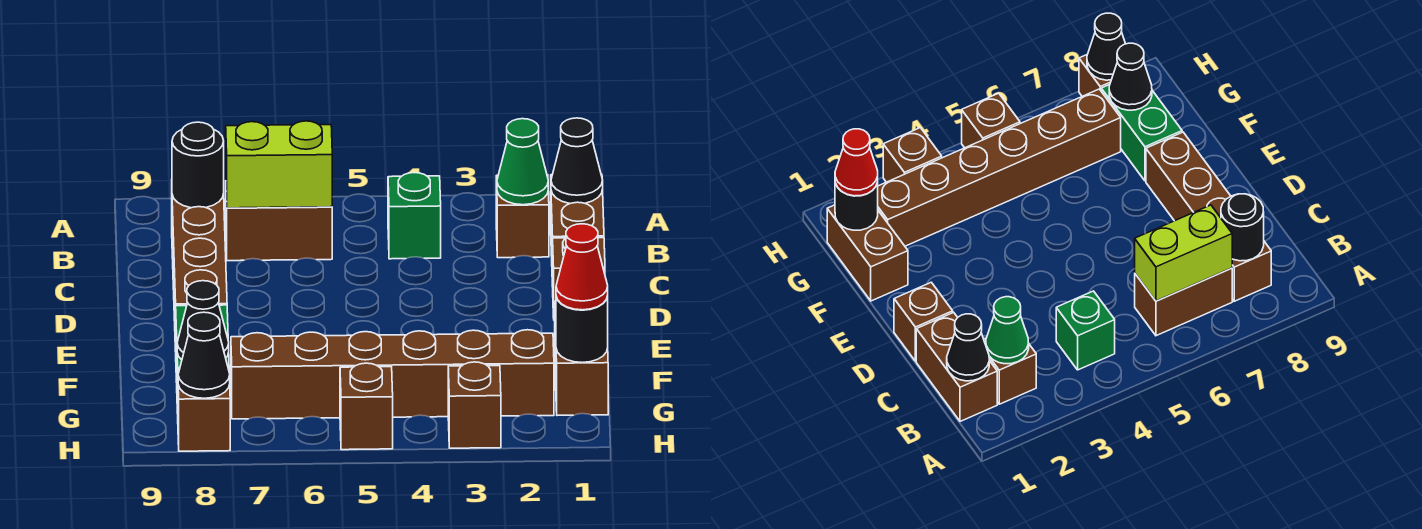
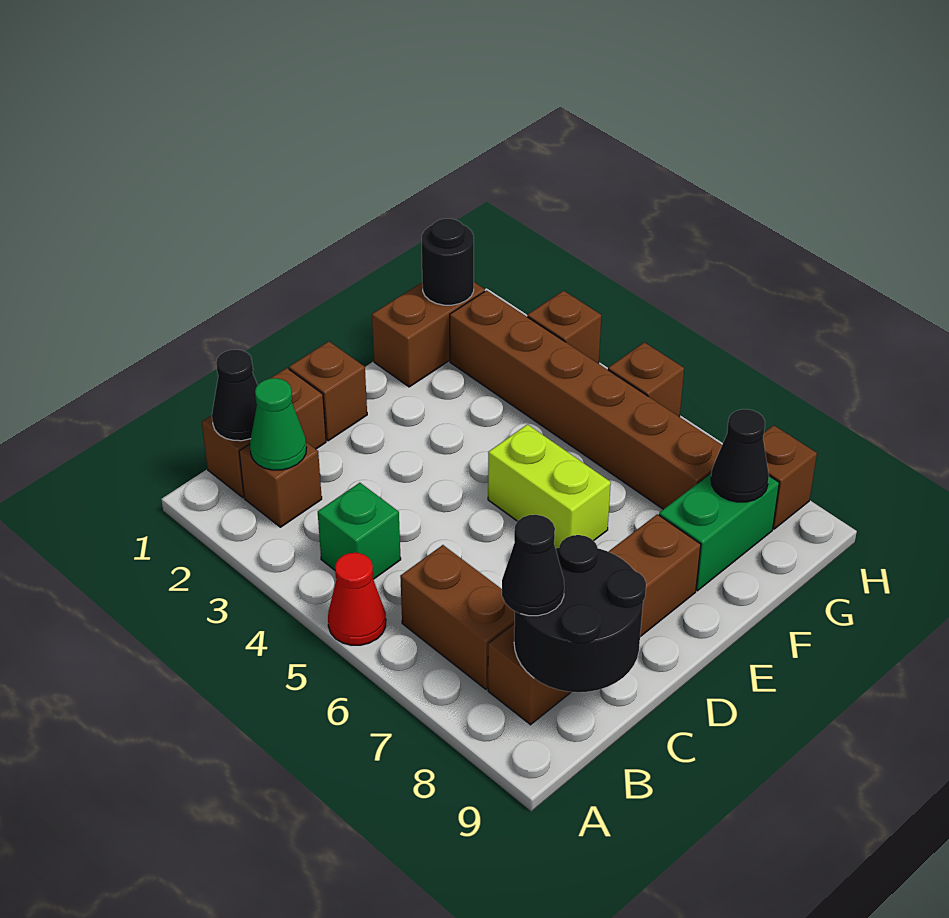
lime brick B6:B7 level 2 -> lime brick E5:E6 level 1
black round brick B8 level 2 -> black round brick B8:C9 level 2
red cone G1 level 3 -> red cone A5 level 1
black cone H8 level 2 -> black cone B8 level 3

